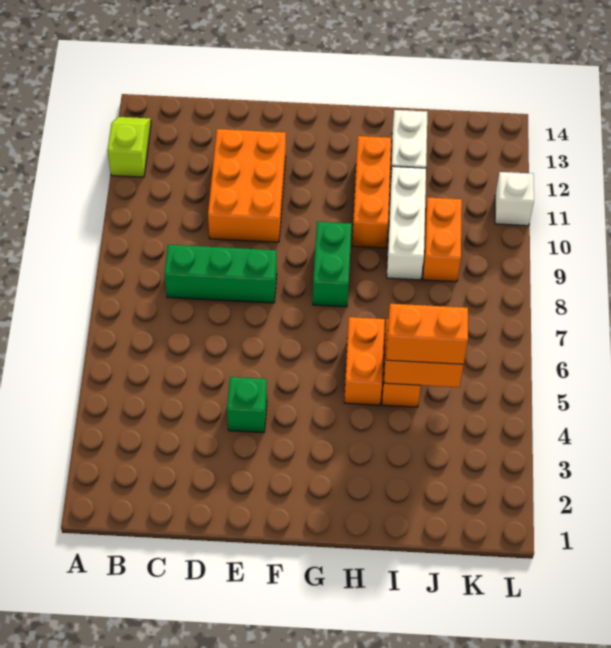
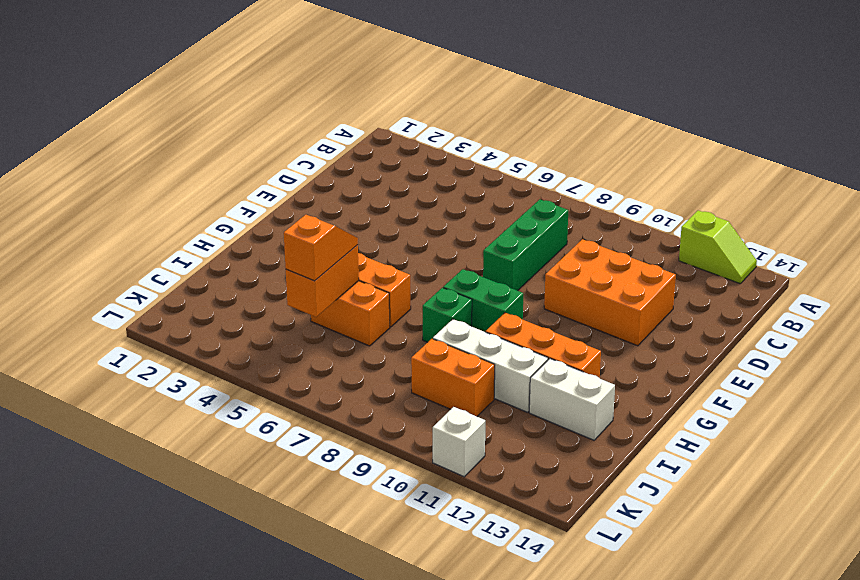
green brick E4 level 1 -> green brick H8 level 1
orange brick I5:J5 level 3 -> orange slope I5:J5 level 3 top J

